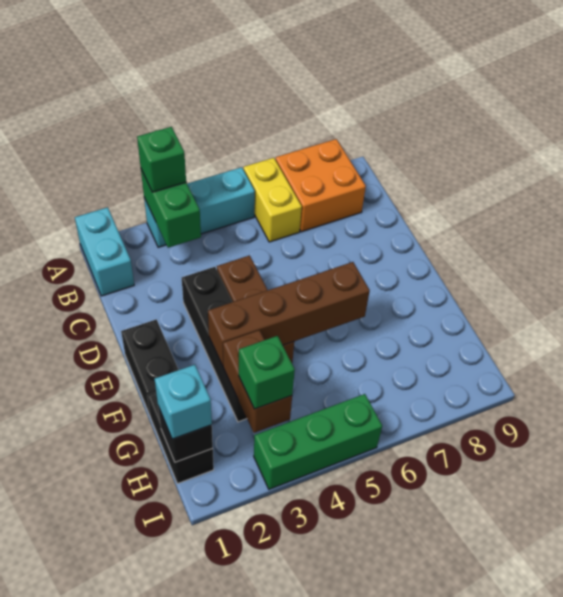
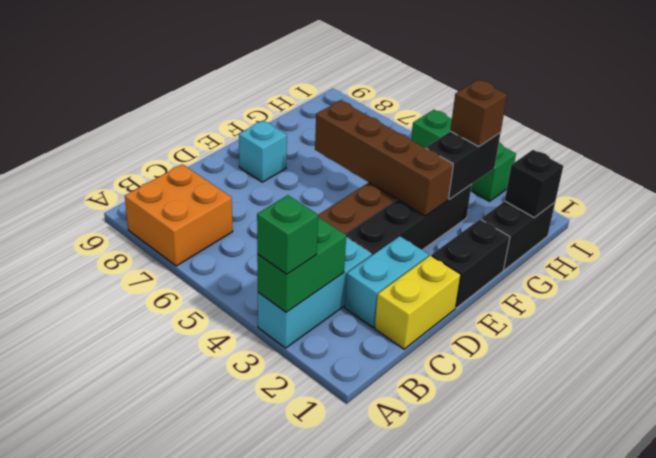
cyan brick A1:B1 level 1 -> cyan brick C2:D2 level 1
cyan brick A3:A5 level 1 -> cyan brick A3:C3 level 1
yellow brick A6:B6 level 1 -> yellow brick C1:D1 level 1
brown brick G3:H3 level 2 -> black brick G3:H3 level 2
cyan brick H1 level 3 -> cyan brick E8 level 1
green brick H3 level 3 -> brown brick H3 level 3

